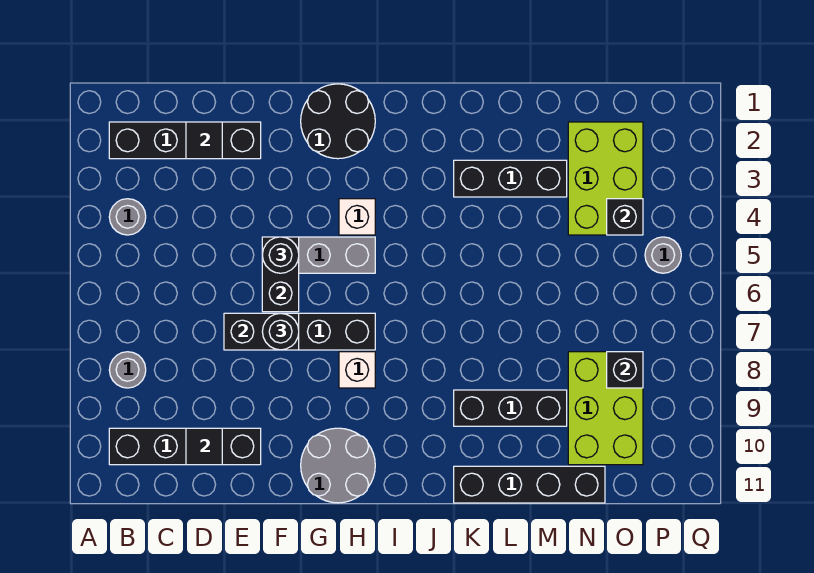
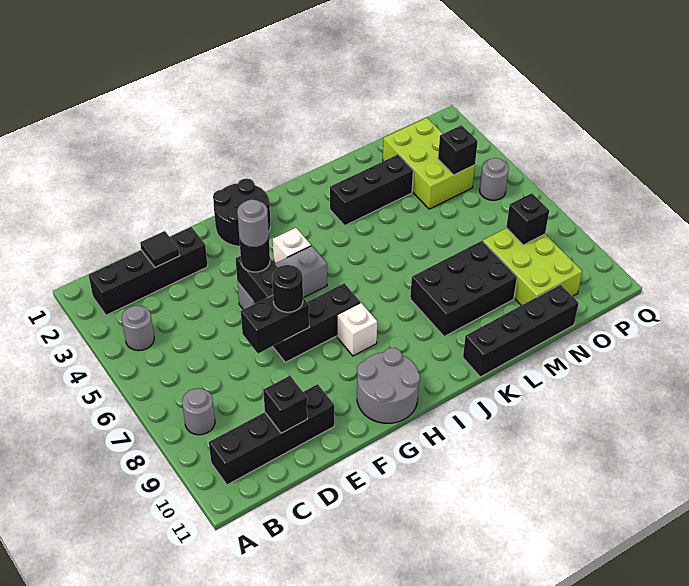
black tile D10 level 2 -> black brick D10 level 2
none -> grey round brick F5 level 4
black brick K9:M9 level 1 -> black brick K8:M9 level 1

